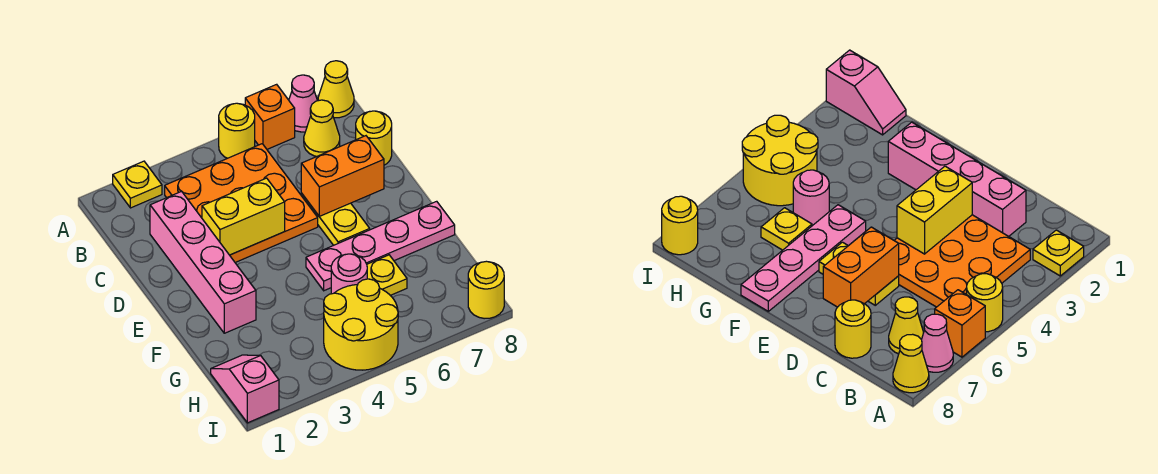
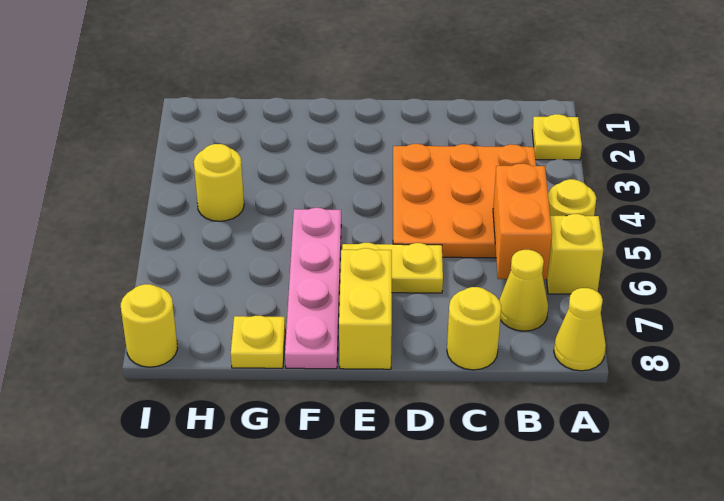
orange brick A6 level 1 -> yellow brick A6 level 1
pink cone A7 level 1 -> none
pink brick C2:F2 level 1 -> none
yellow brick D3:D4 level 2 -> yellow brick E7:E8 level 1
orange brick D6:D7 level 2 -> orange brick B5:B6 level 2
pink round brick G5 level 1 -> none
yellow plate G6 level 1 -> yellow plate G8 level 1
pink slope H1:I1 level 1 top I -> none
yellow round brick H4:I5 level 1 -> yellow round brick H4 level 1

